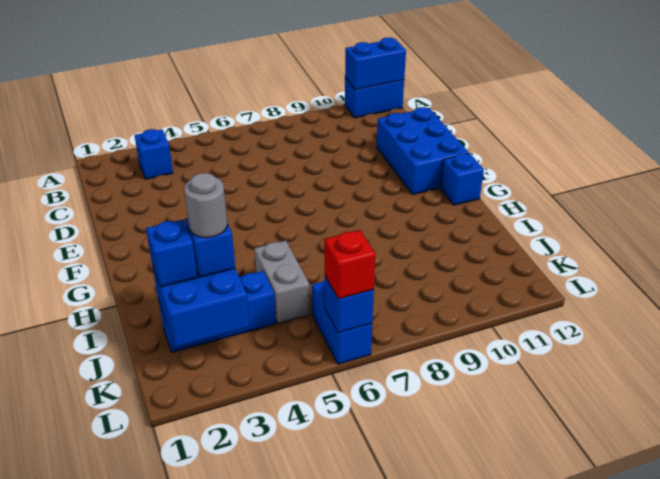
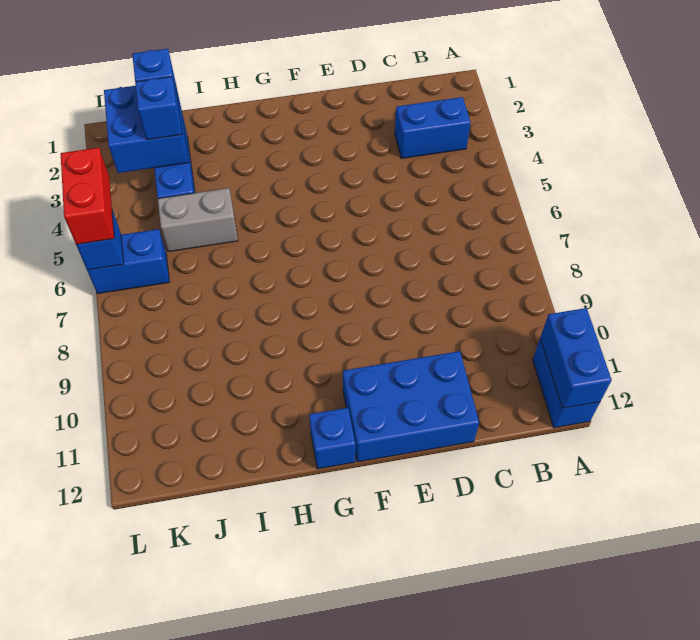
blue brick B3 level 1 -> blue brick B3:C3 level 1
grey round brick J3 level 4 -> none
red brick L6 level 3 -> red brick L5:L6 level 3

